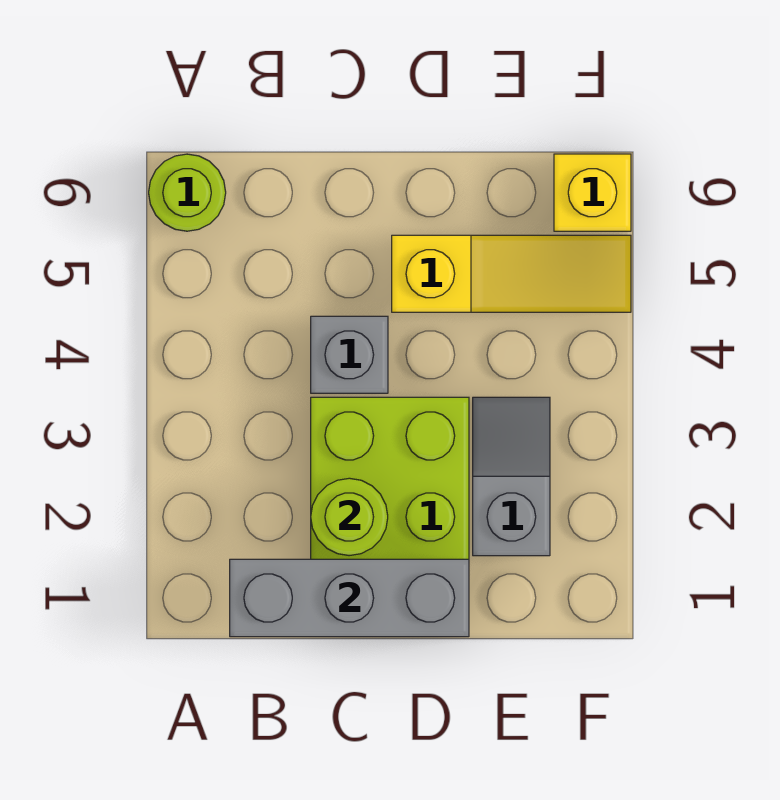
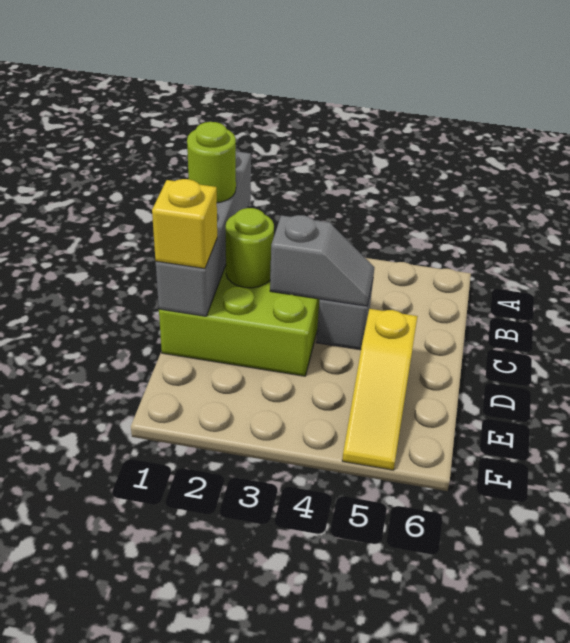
lime round brick A6 level 1 -> lime round brick B1 level 3
grey brick B1:D1 level 2 -> grey brick A1:D1 level 2
grey slope E2:E3 level 1 top 2 -> grey slope C3:C4 level 2 top 3
yellow brick F6 level 1 -> yellow brick D1 level 3

